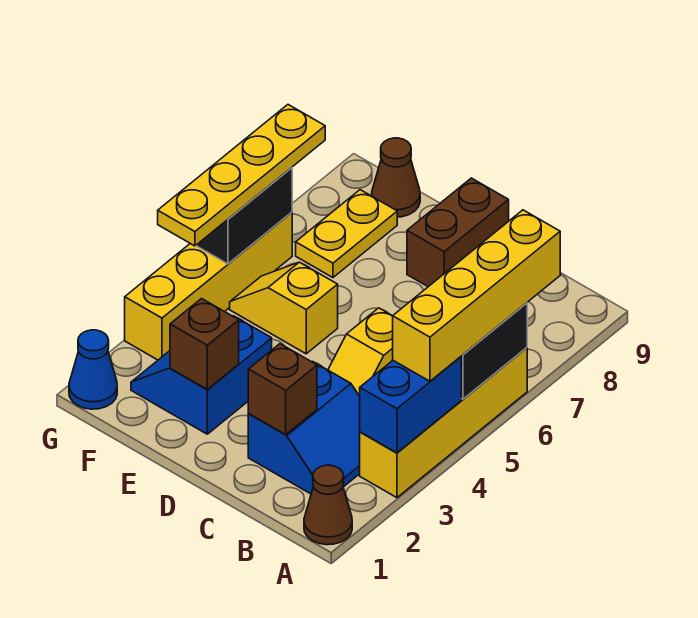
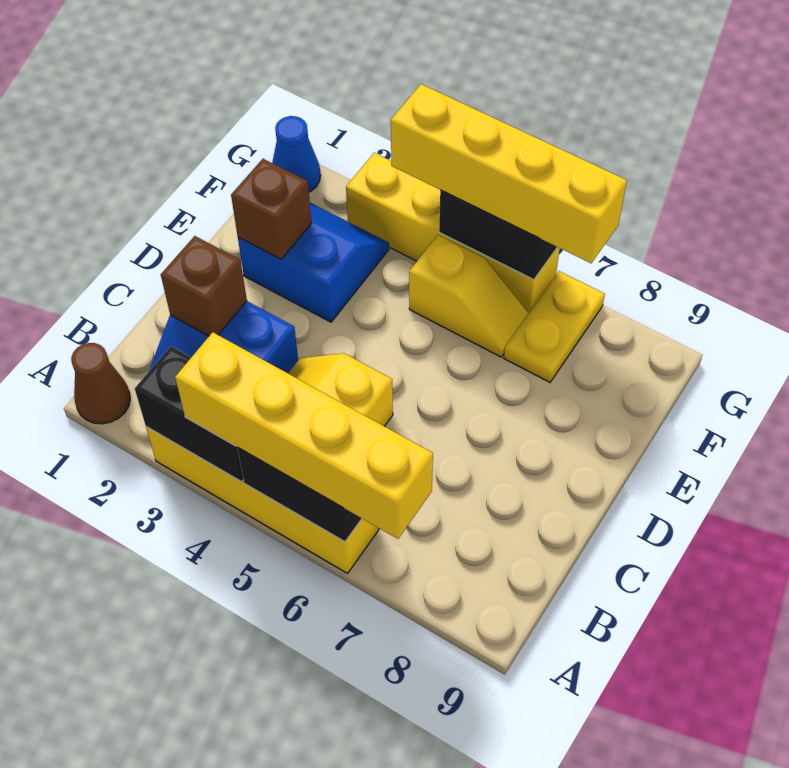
blue brick A3:A4 level 2 -> black brick A3:A4 level 2
brown brick D8:D9 level 1 -> none
yellow slope E5:F5 level 1 top E -> yellow slope F5:F6 level 1 top 5
yellow plate F7:F8 level 1 -> yellow plate F7:G7 level 1
brown cone F9 level 1 -> none
yellow plate G4:G7 level 3 -> yellow brick G4:G7 level 3

